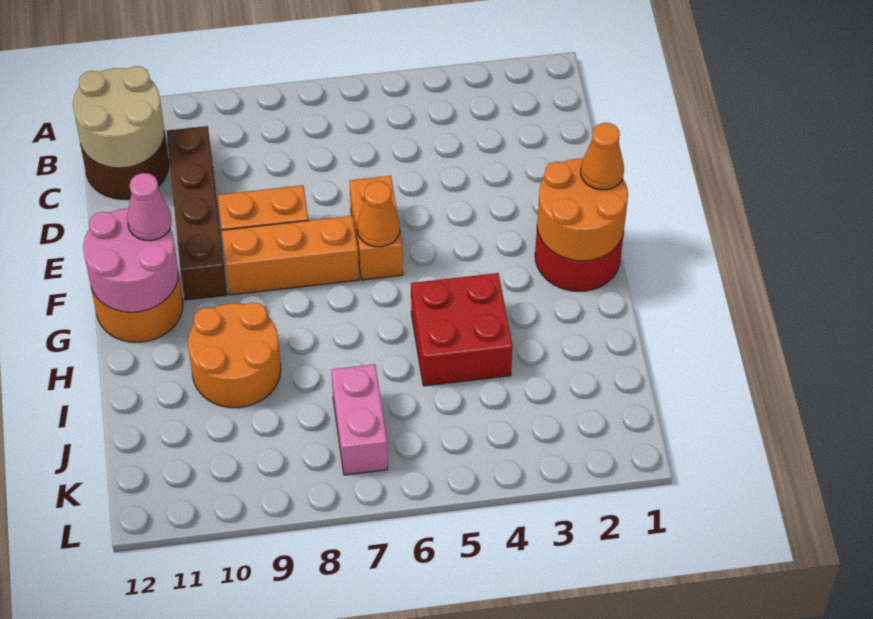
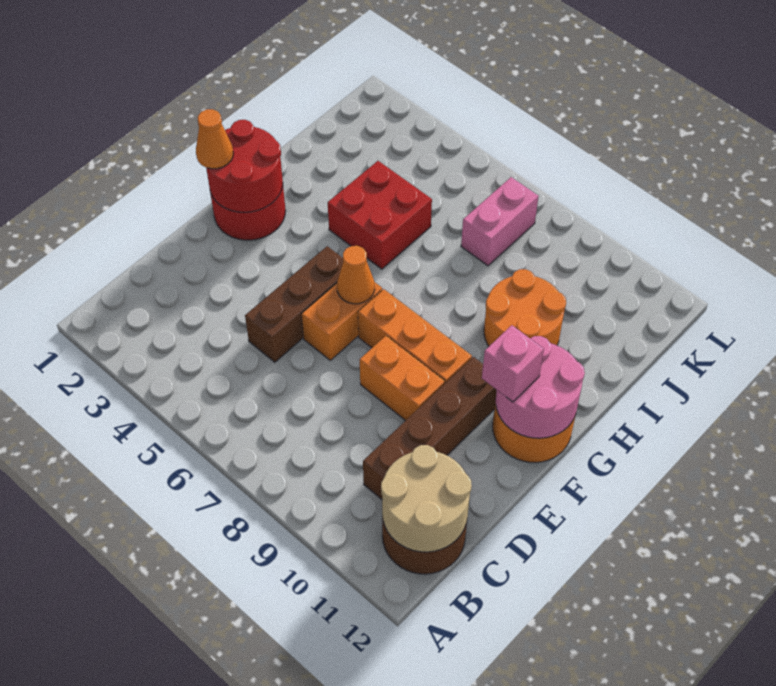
none -> brown brick D5:F5 level 1
orange round brick F1:G2 level 2 -> red round brick F1:G2 level 2
pink cone F11 level 3 -> pink brick F11 level 3

